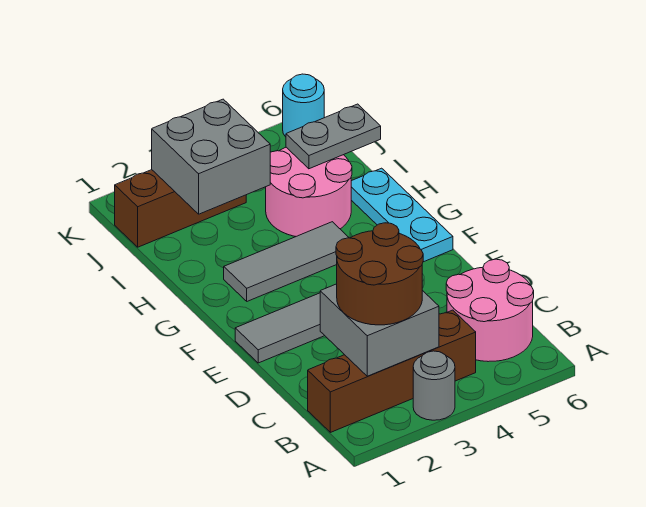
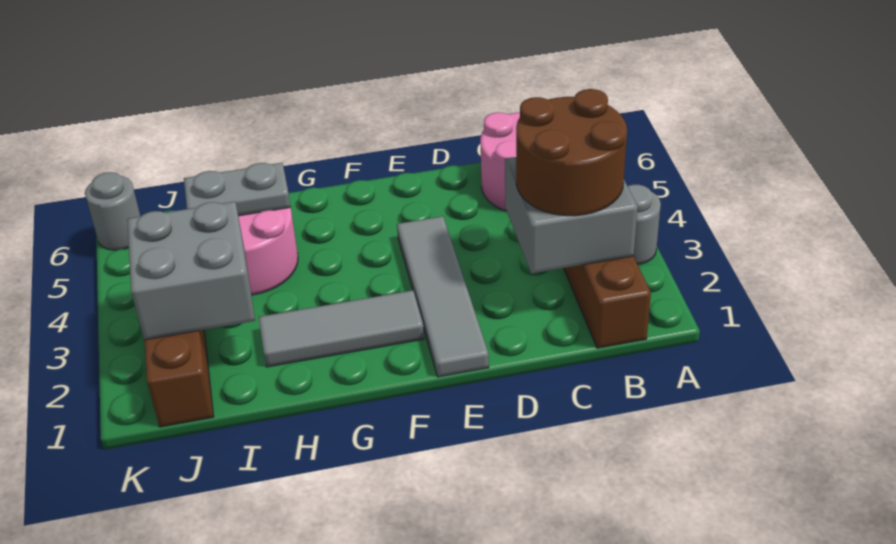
cyan plate F6:H6 level 1 -> none
grey tile G2:G4 level 1 -> grey tile F2:H2 level 1
grey plate I5:I6 level 2 -> grey plate H5:I5 level 2
cyan round brick K6 level 1 -> grey round brick K6 level 1

